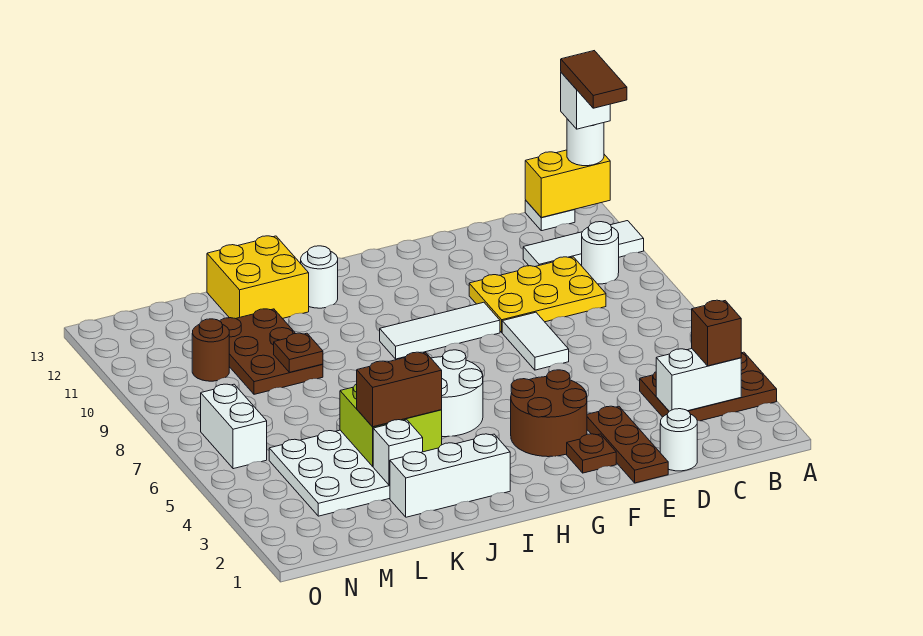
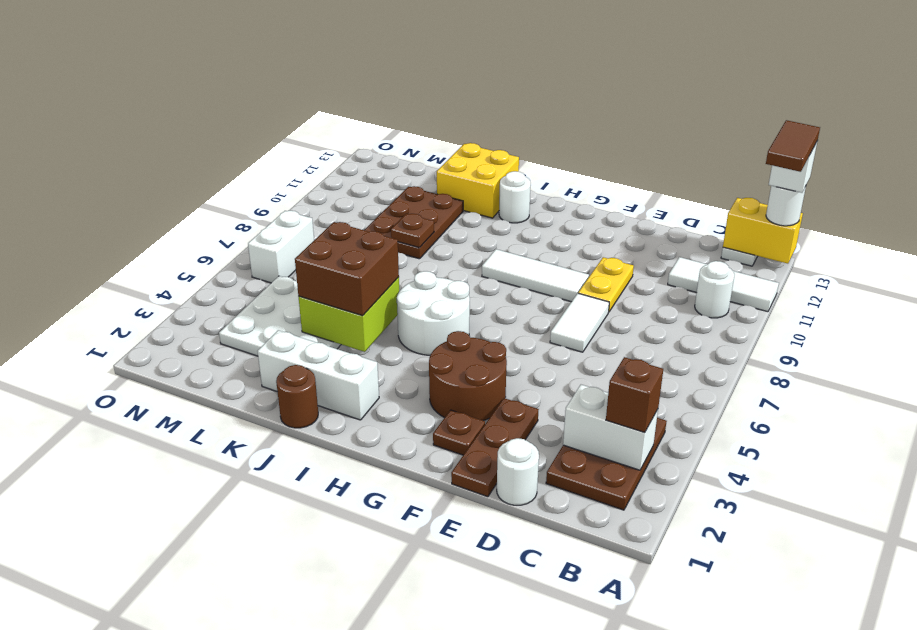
brown plate A3:C4 level 1 -> brown plate B2:C4 level 1
yellow plate C9:E10 level 1 -> yellow plate E9:E10 level 1
brown brick J4:K4 level 3 -> brown brick J4:K5 level 3
white brick K3 level 2 -> none
brown round brick M10 level 1 -> brown round brick J1 level 1

